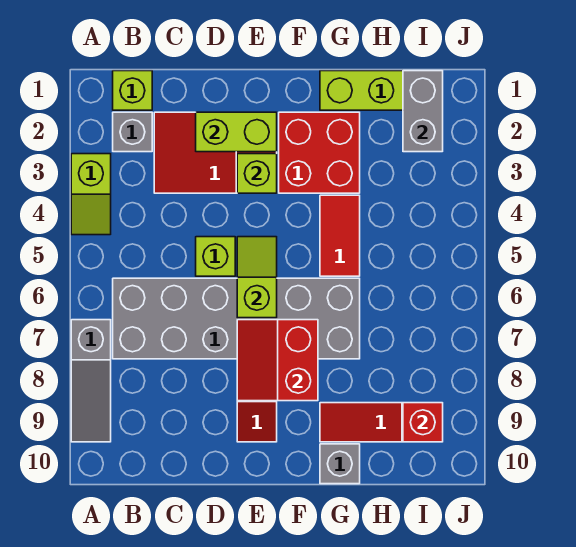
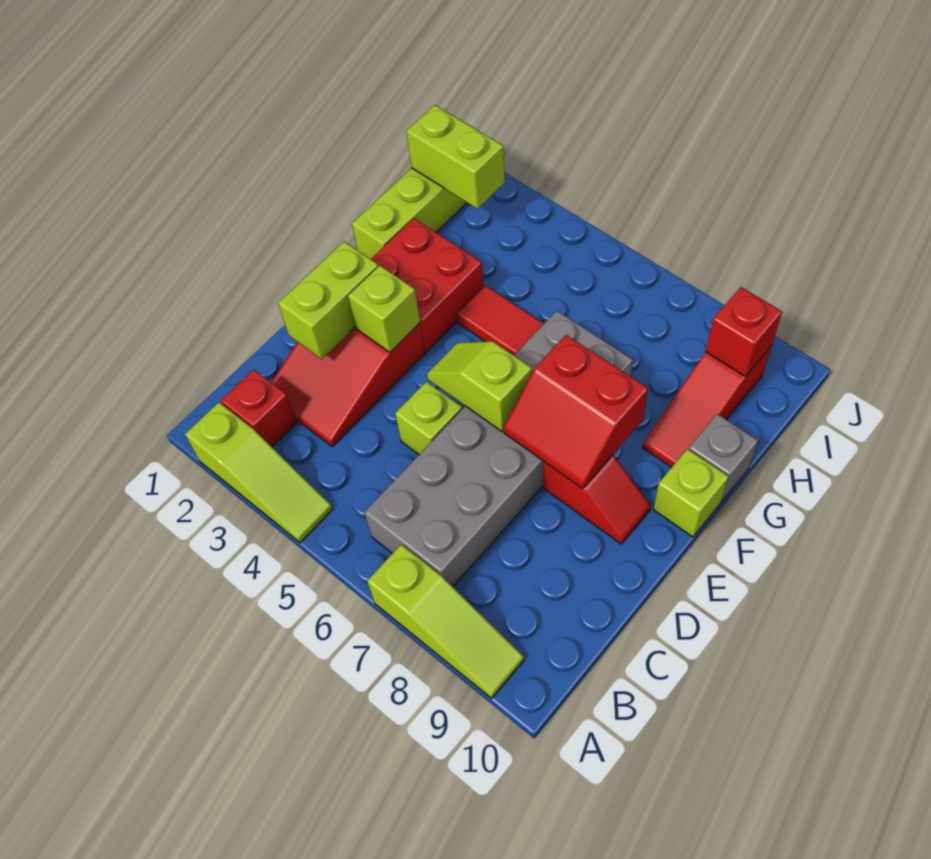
lime slope A3:A4 level 1 top 3 -> lime slope A2:A4 level 1 top 2
grey slope A7:A9 level 1 top 7 -> lime slope A7:A9 level 1 top 7
lime brick B1 level 1 -> lime brick F10 level 1
grey brick B2 level 1 -> red brick B2 level 1
grey brick I1:I2 level 2 -> lime brick I1:I2 level 2

